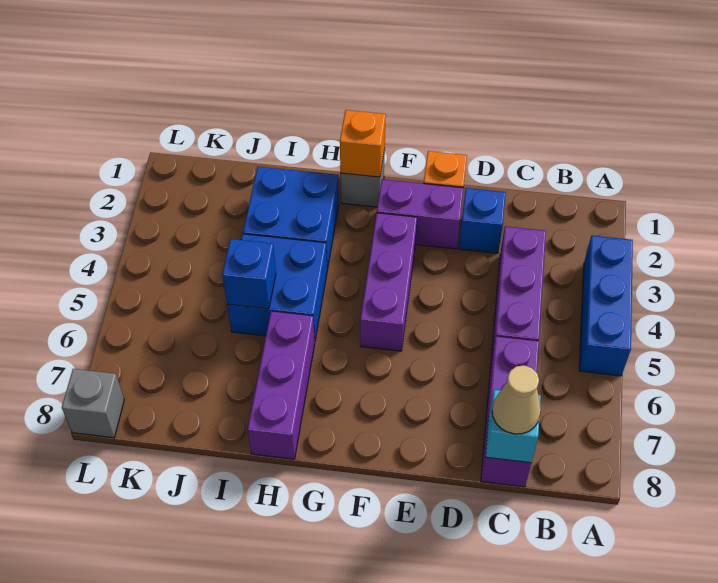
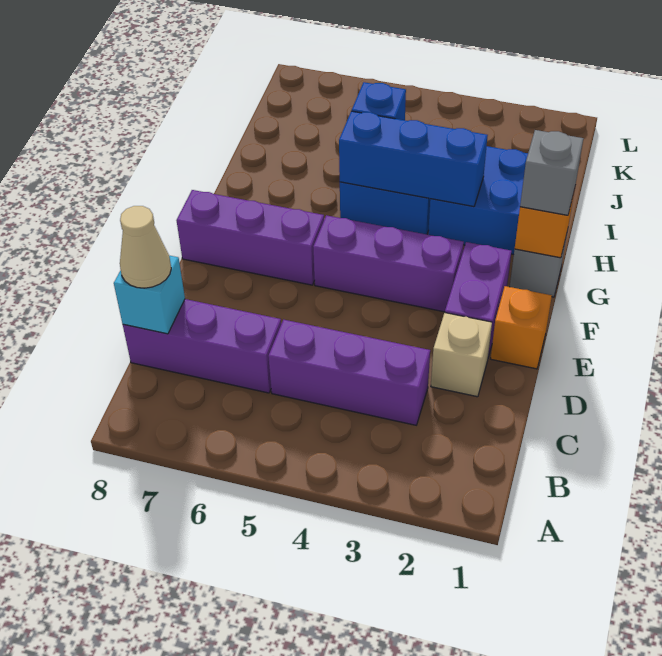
blue brick A3:A5 level 1 -> blue brick H3:H5 level 2
blue brick D2 level 1 -> tan brick D2 level 1
purple brick H6:H8 level 1 -> purple brick F6:F8 level 1
grey brick L8 level 1 -> grey brick G1 level 3

